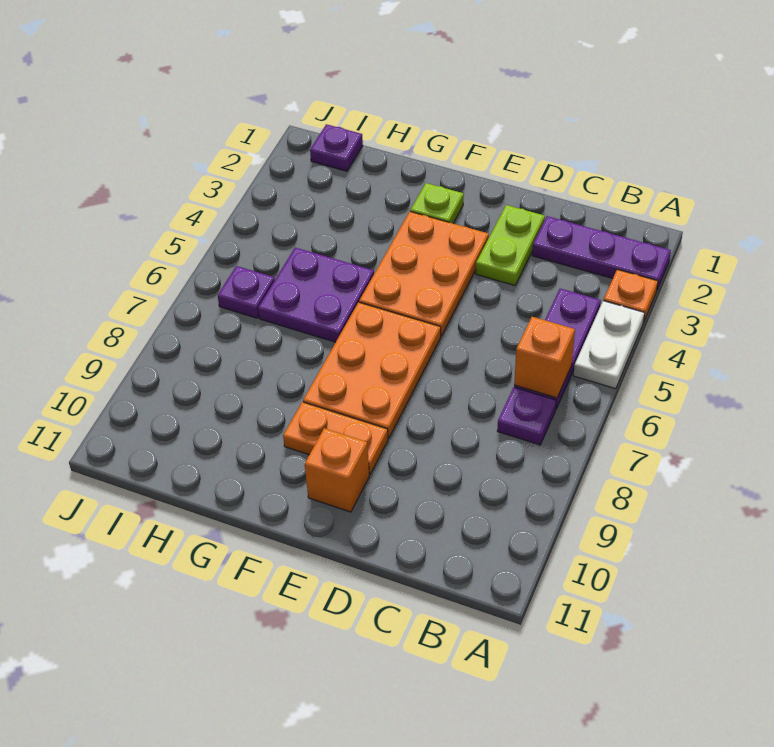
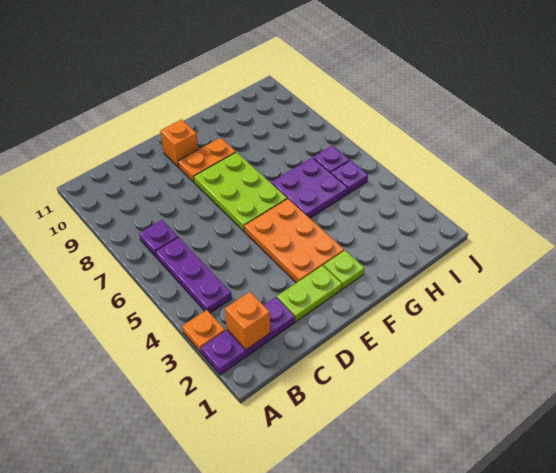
white plate A4:A5 level 1 -> none
orange brick B6 level 2 -> orange brick B2 level 2
lime plate D2:D3 level 1 -> lime plate D2:E2 level 1
orange plate E6:F8 level 1 -> lime plate E6:F8 level 1
purple plate I1 level 1 -> purple plate I5 level 1

